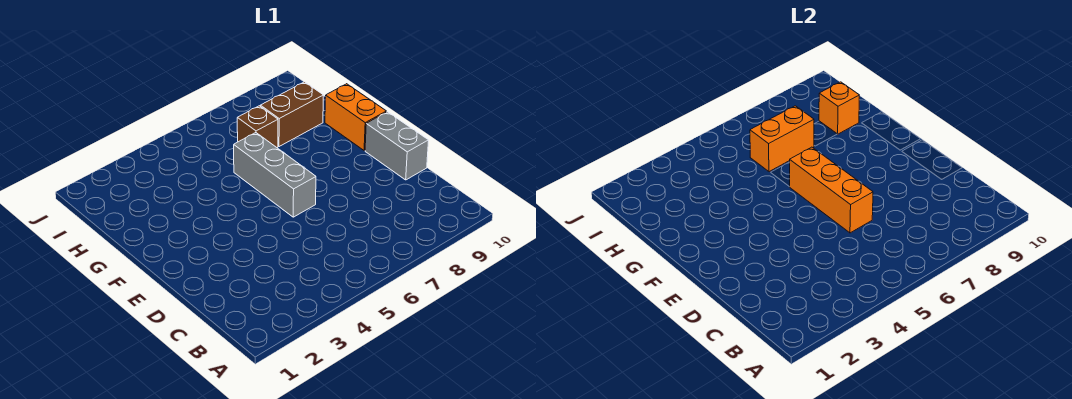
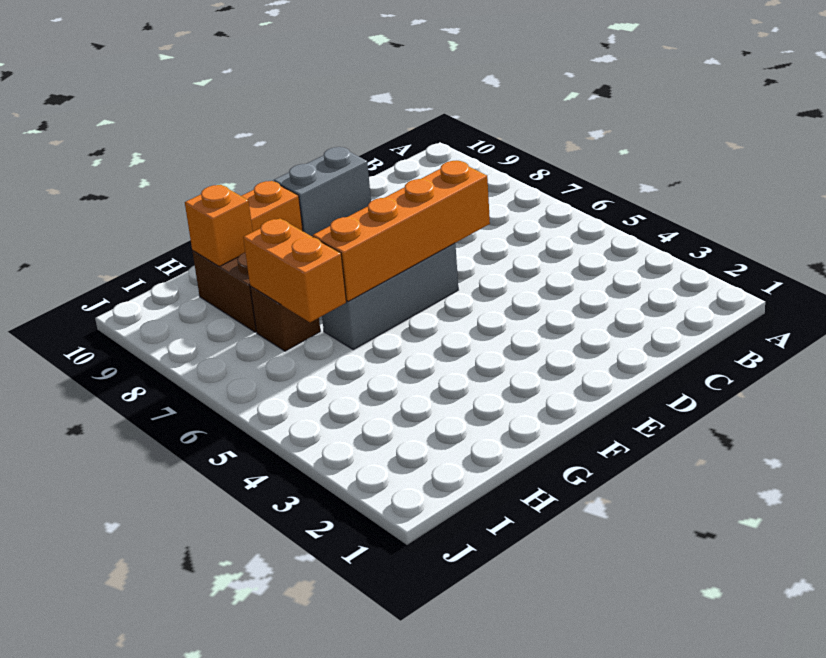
orange brick D6:F6 level 2 -> orange brick D6:G6 level 2

